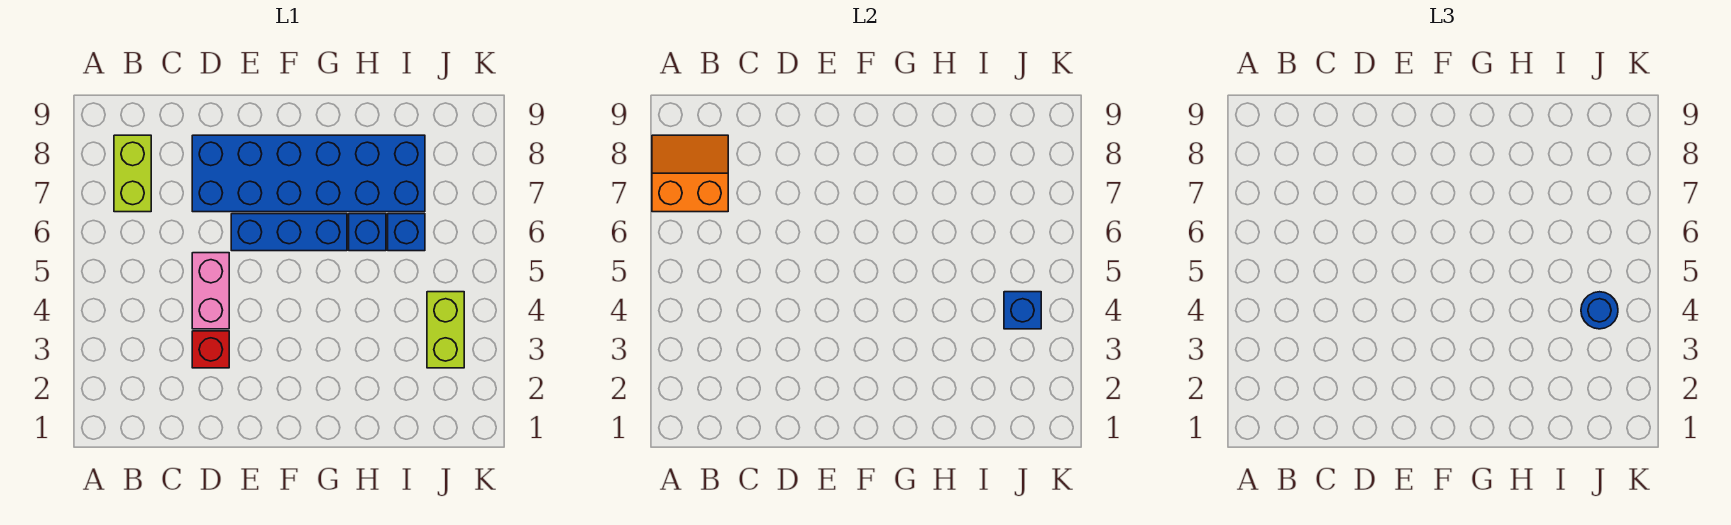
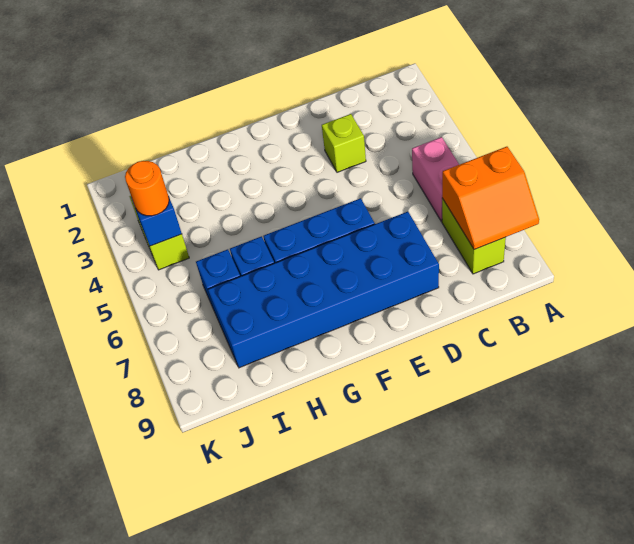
red brick D3 level 1 -> lime brick D3 level 1
pink brick D4:D5 level 1 -> pink brick B5:B6 level 1
blue round brick J4 level 3 -> orange round brick J4 level 3

